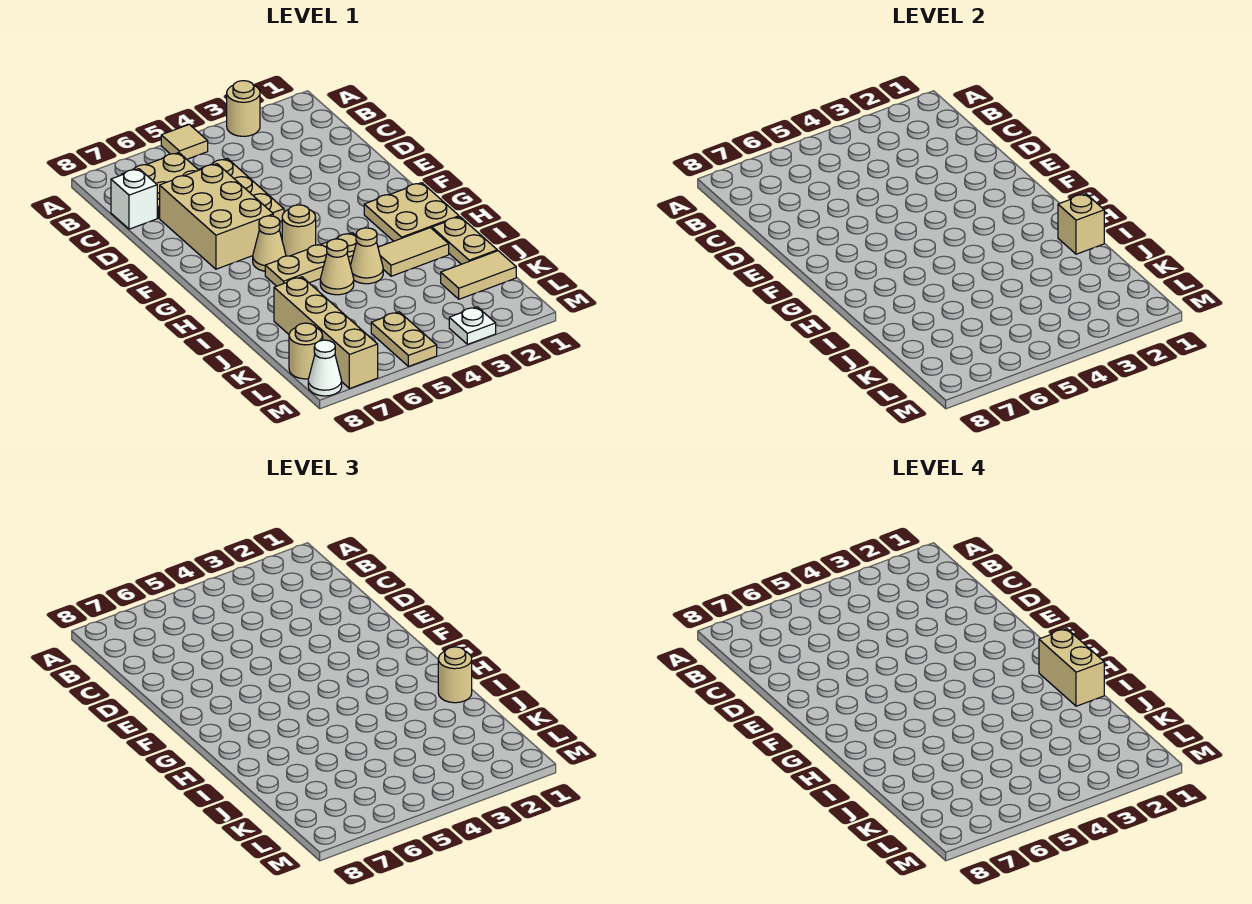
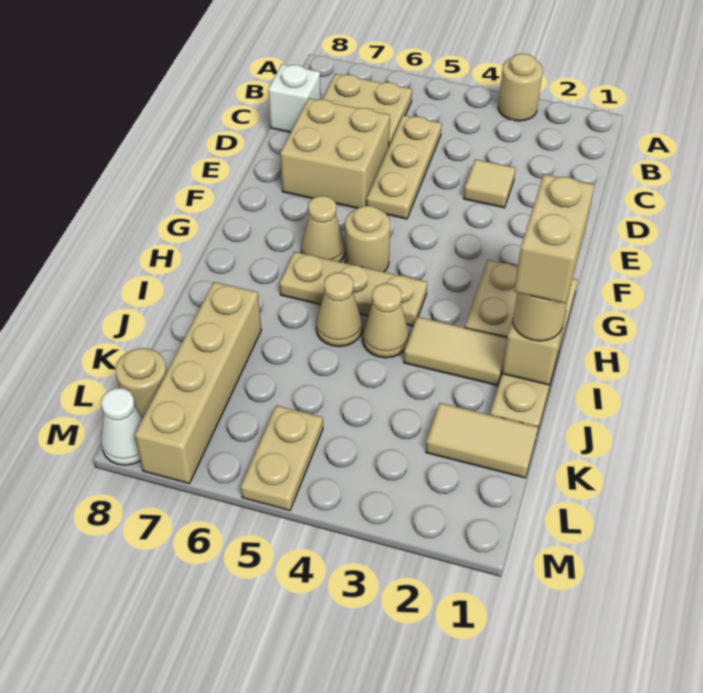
tan tile A5 level 1 -> tan tile D3 level 1
tan brick D6:F7 level 1 -> tan brick D6:E7 level 1
white plate M3 level 1 -> none

